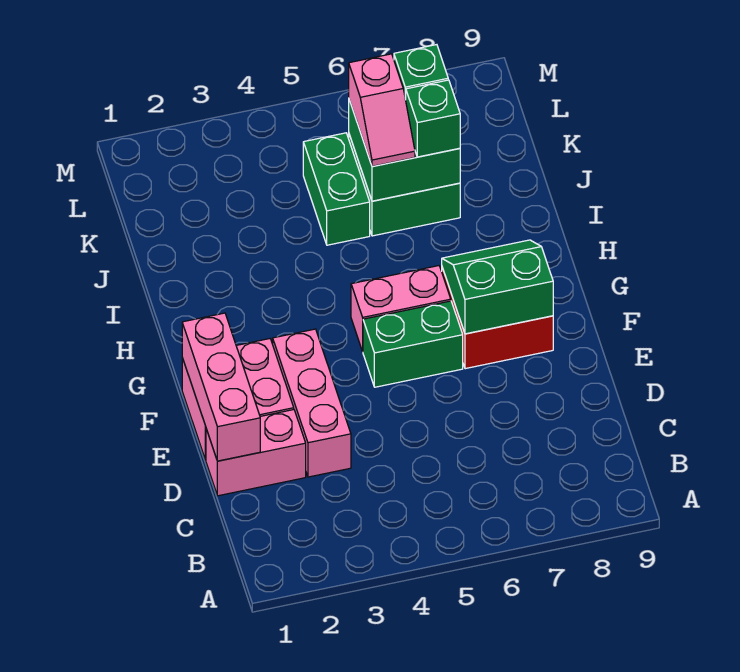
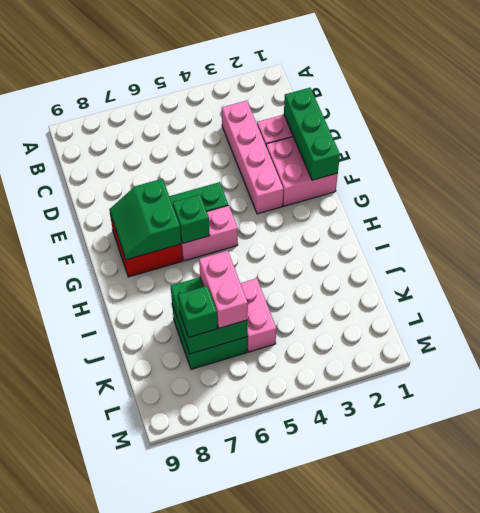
pink brick D1:F1 level 2 -> green brick D1:F1 level 2
pink brick D3:F3 level 1 -> pink brick C3:F3 level 1
green slope F7:G8 level 2 top F -> green slope F7:G8 level 2 top 7
green brick J5:K5 level 1 -> pink brick J5:K5 level 1
pink slope J6:K6 level 3 top K -> pink brick J6:K6 level 3
green brick J7 level 3 -> green brick G6 level 2

